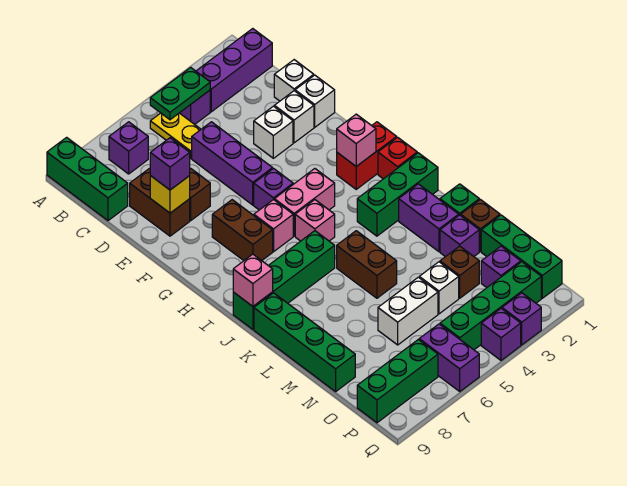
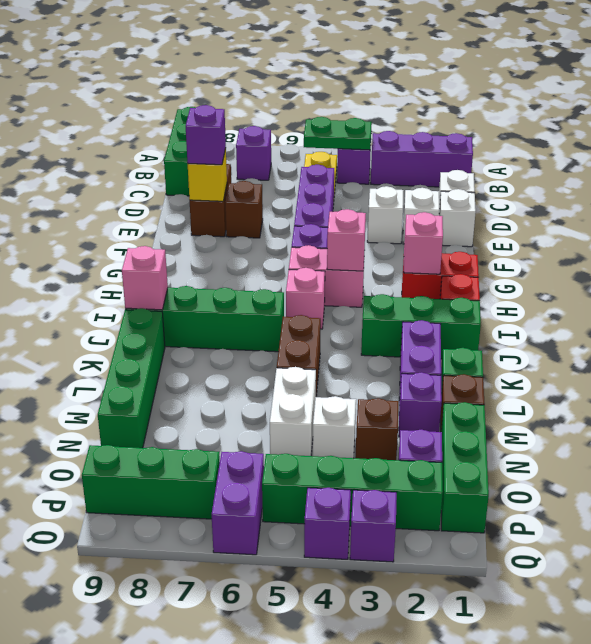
brown brick G7:H7 level 1 -> none
pink brick H6 level 1 -> pink brick H4 level 2
white brick N5:N6 level 1 -> white brick M5:N5 level 1

